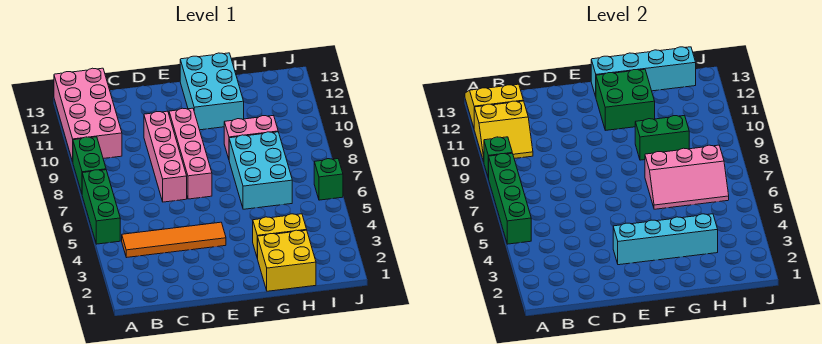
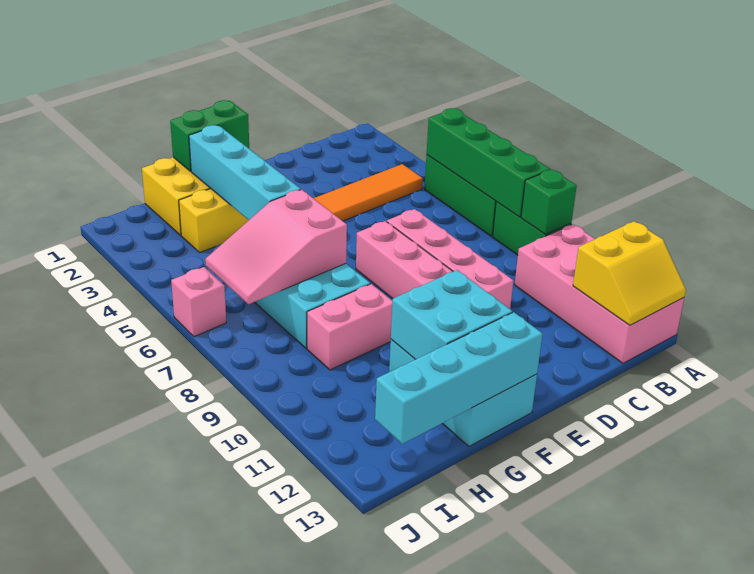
yellow slope A10:B11 level 2 top 11 -> none
cyan brick E3:H3 level 2 -> cyan brick G2:G5 level 2
green brick F11:G12 level 2 -> cyan brick F11:G12 level 2
pink slope G6:I7 level 2 top 7 -> pink slope G6:I7 level 2 top G
green brick G9:H9 level 2 -> green brick F1:G1 level 2
green brick J6 level 1 -> pink brick J6 level 1

